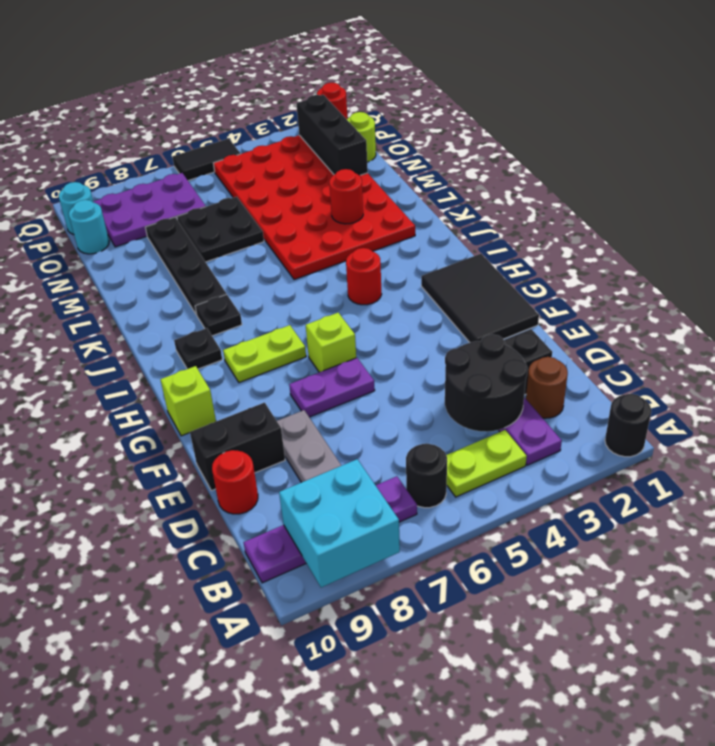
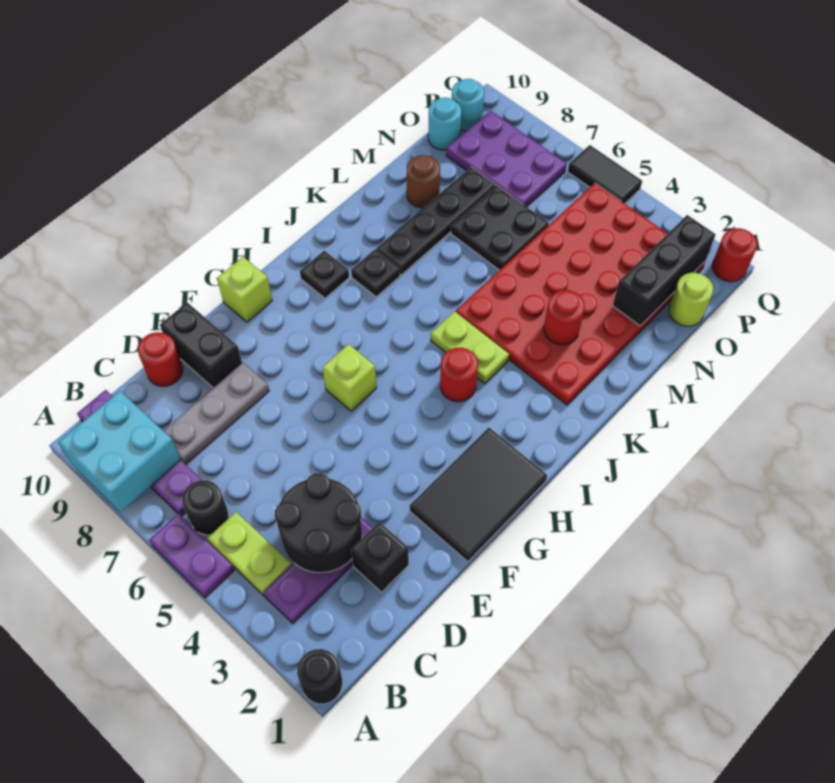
brown round brick C2 level 1 -> brown round brick M9 level 1
purple plate F6:F7 level 1 -> purple plate A5:A6 level 1
lime plate H7:H8 level 1 -> lime plate J4:J5 level 1

